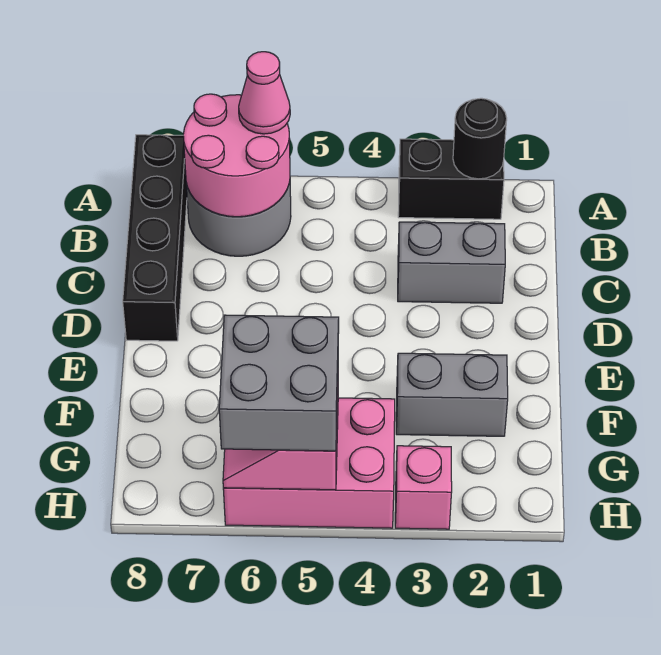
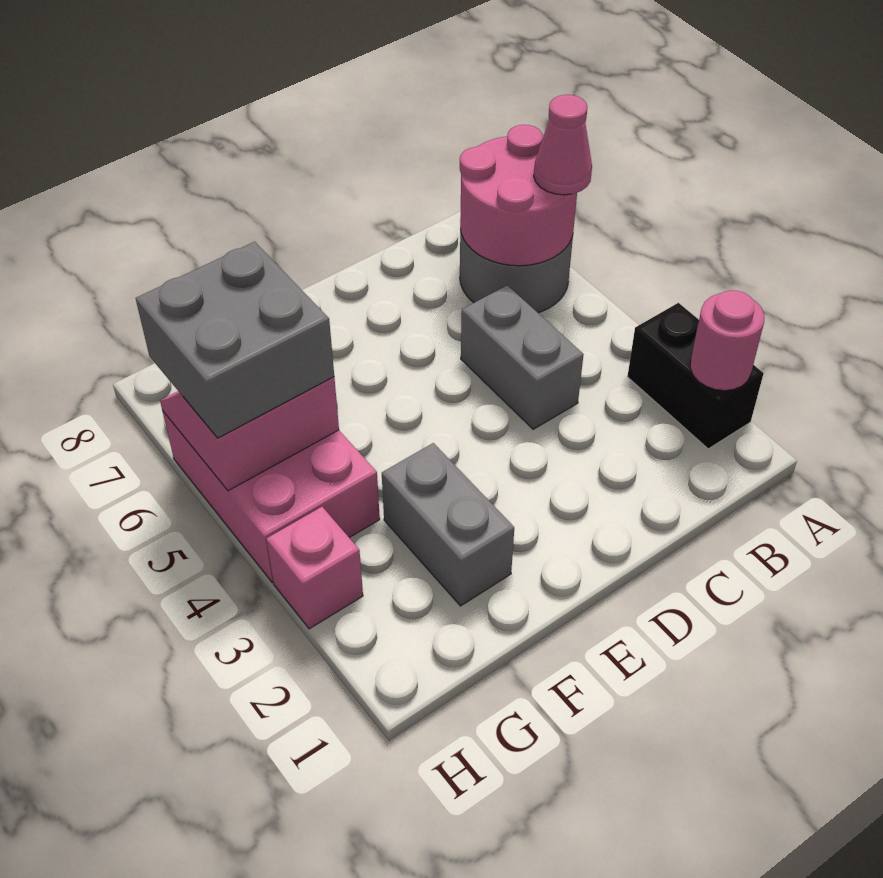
black round brick A2 level 2 -> pink round brick A2 level 2
black brick A8:D8 level 1 -> none
grey brick C2:C3 level 1 -> grey brick C4:C5 level 1

